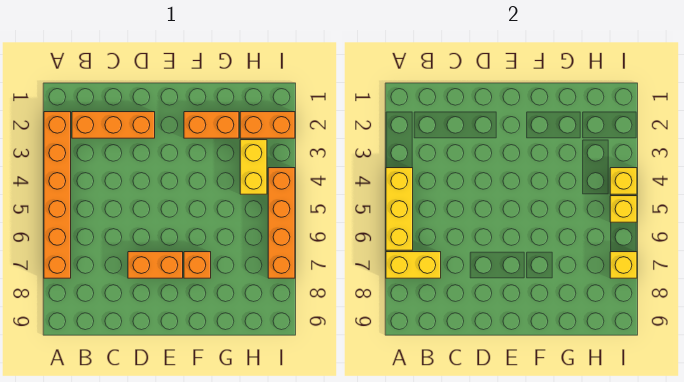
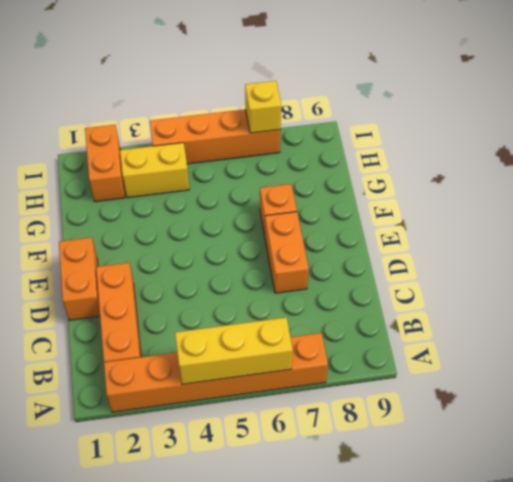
yellow brick A7:B7 level 2 -> none
orange brick F2:G2 level 1 -> orange brick D1:E1 level 1
yellow brick I4 level 2 -> none
yellow brick I5 level 2 -> none

